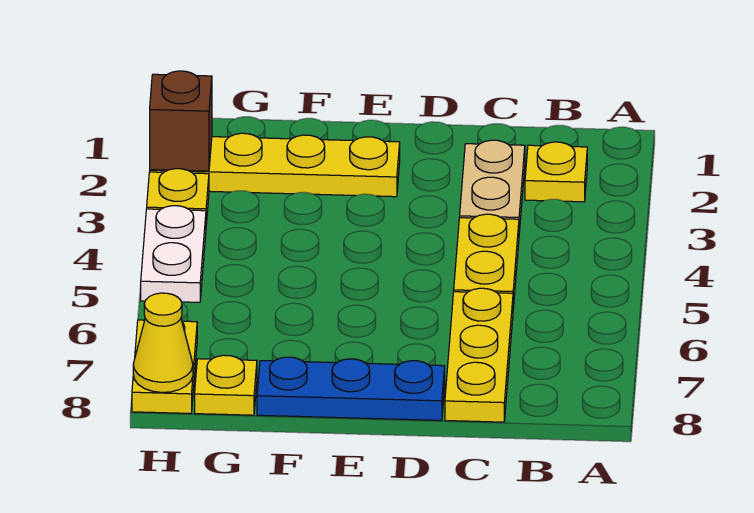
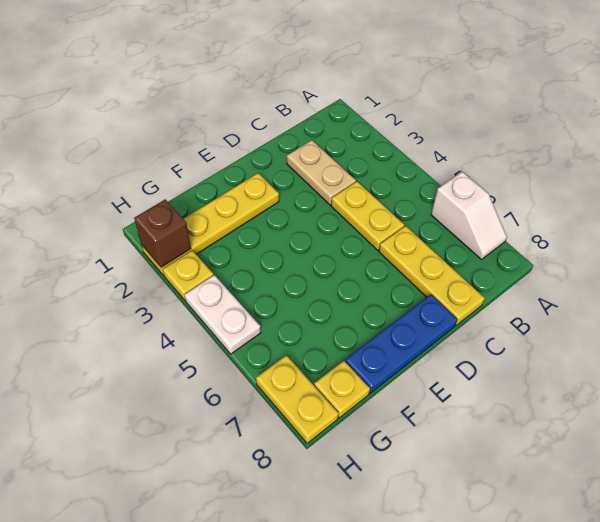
none -> white slope A6:A7 level 1 top 6
yellow plate B2 level 1 -> none
yellow cone H8 level 2 -> none

